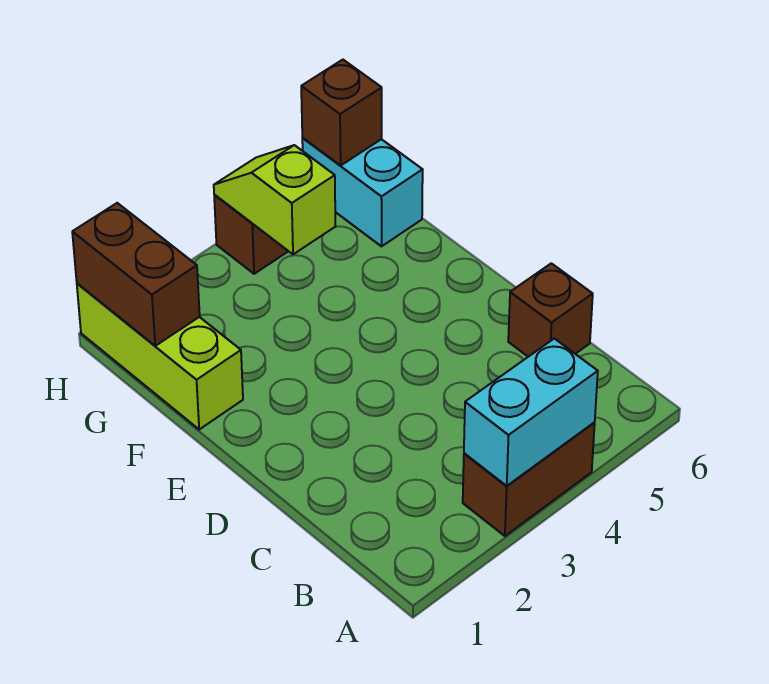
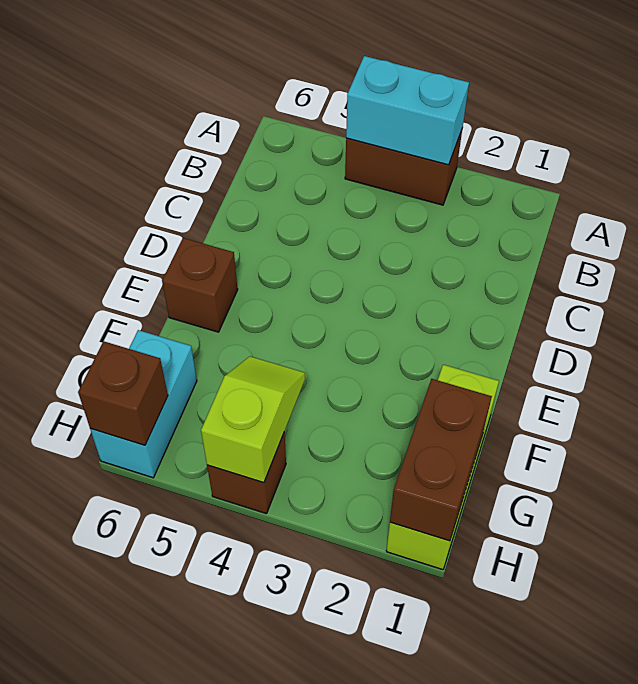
brown brick C6 level 1 -> brown brick E6 level 1
lime slope G4:H4 level 2 top G -> lime slope G4:H4 level 2 top H

